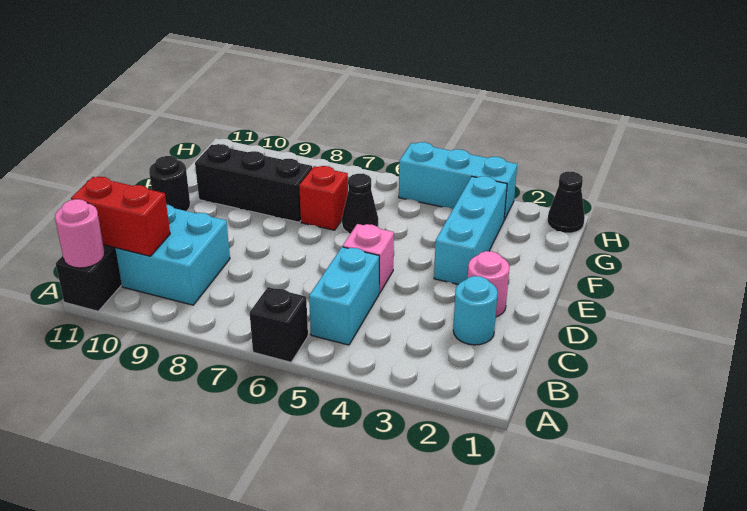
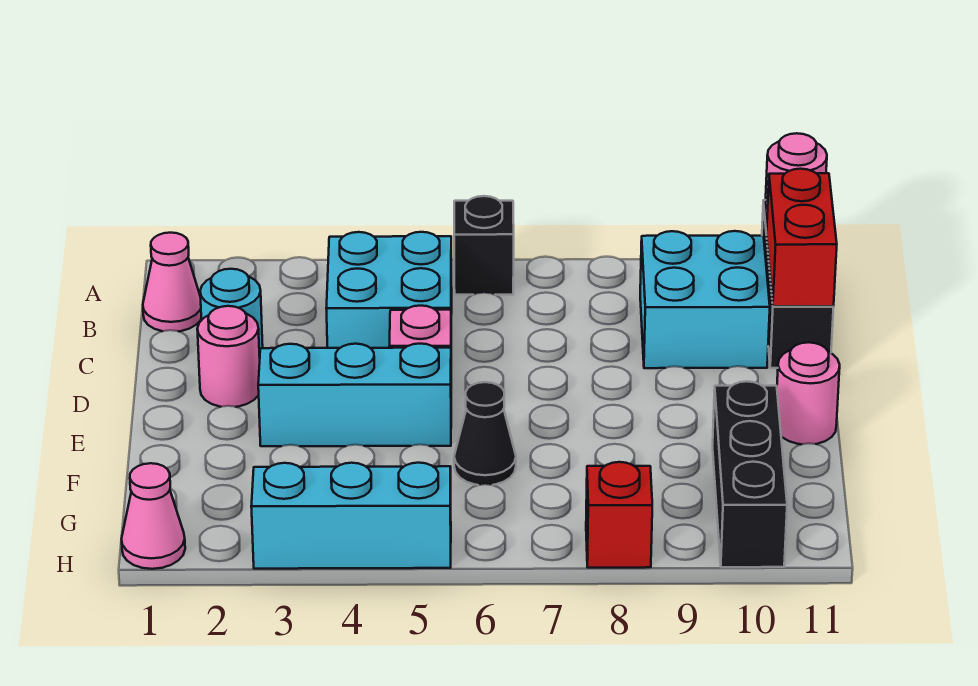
none -> pink cone B1 level 1
cyan brick B5:C5 level 1 -> cyan brick B4:C5 level 1
red brick B10:B11 level 2 -> red brick B11:C11 level 2
cyan brick E3:G3 level 1 -> cyan brick E3:E5 level 1
black round brick E11 level 1 -> pink round brick E11 level 1
red brick F7 level 1 -> red brick H8 level 1
black brick F8:F10 level 1 -> black brick F10:H10 level 1
black cone H1 level 1 -> pink cone H1 level 1

